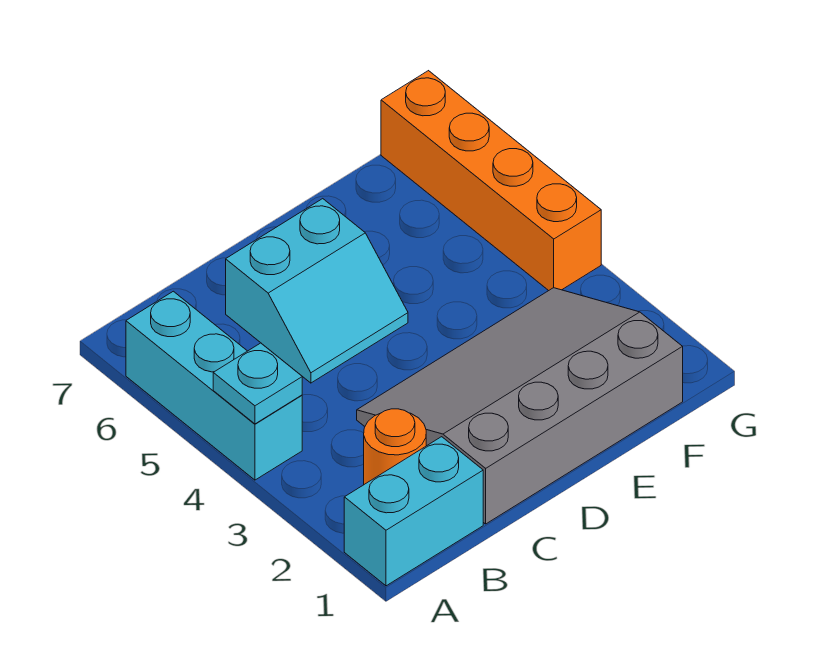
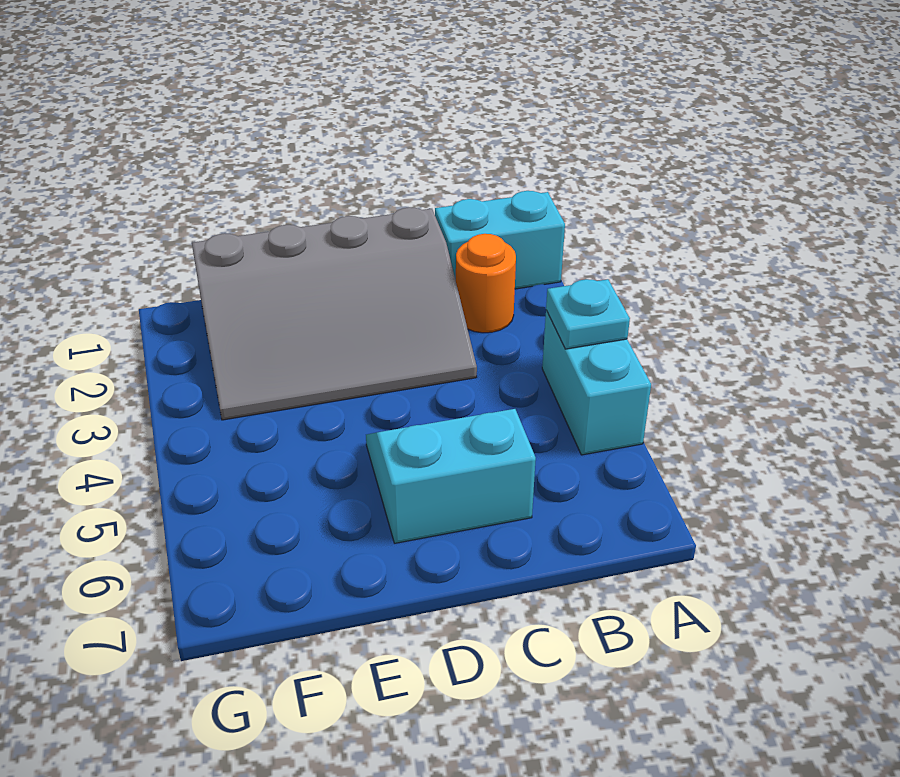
cyan brick A4:A6 level 1 -> cyan brick A4:A5 level 1
orange brick G4:G7 level 1 -> none

